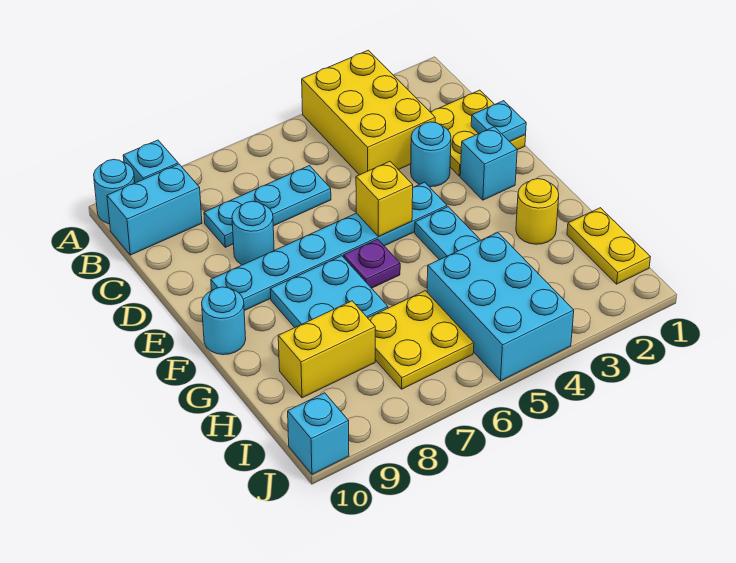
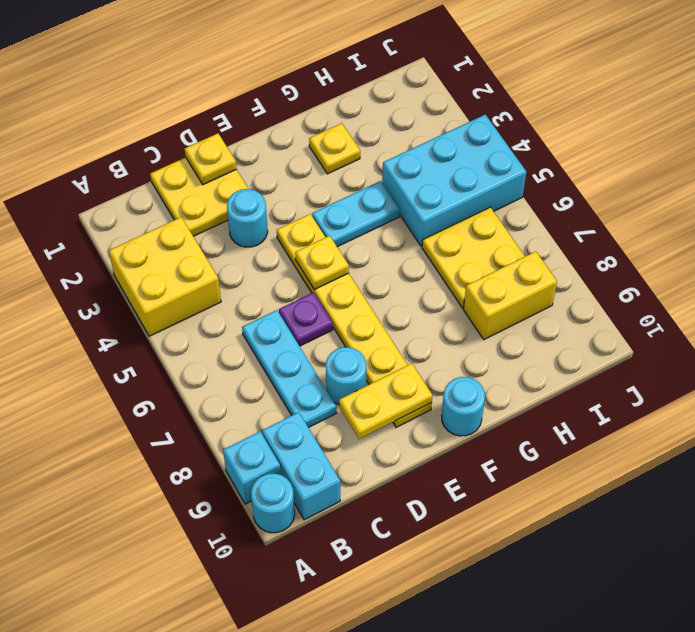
yellow brick A3:C4 level 1 -> yellow brick A3:B4 level 1
cyan plate D1 level 2 -> yellow plate D1 level 2
cyan brick E2 level 1 -> none
cyan plate E4:E9 level 1 -> yellow plate E4:E9 level 1
yellow brick E5 level 2 -> yellow plate E5 level 2
purple plate F6 level 1 -> purple plate D6 level 1
cyan plate F7:G8 level 1 -> none
yellow round brick G2 level 1 -> yellow plate G2 level 1
yellow plate H1:I1 level 1 -> yellow plate D9:E9 level 2
yellow brick H8:H9 level 1 -> yellow brick H8:I8 level 1
cyan brick J10 level 1 -> none

